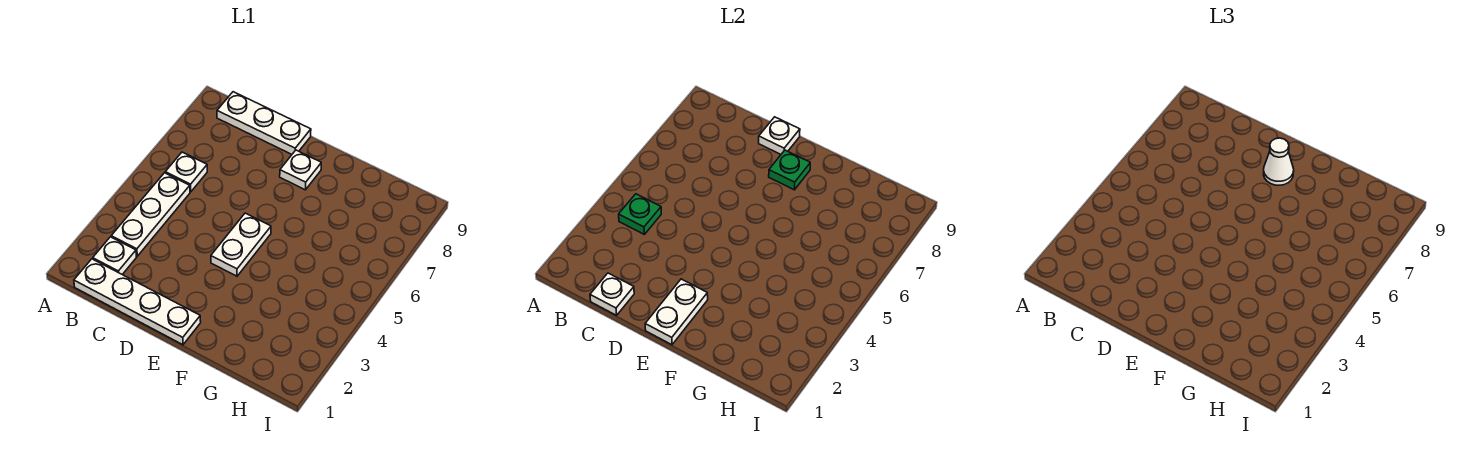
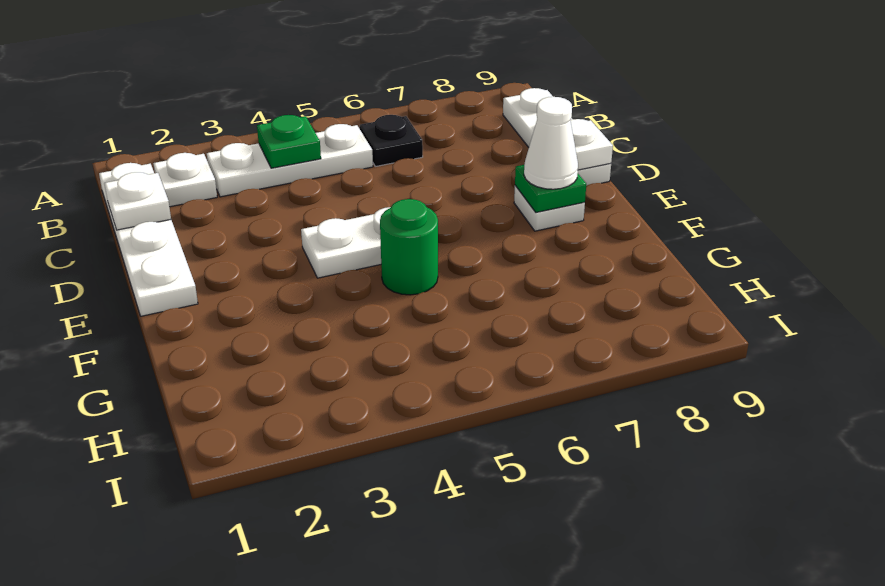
white plate B6 level 1 -> black plate B6 level 1
white plate E1:E2 level 2 -> none
none -> green round brick F5 level 1

